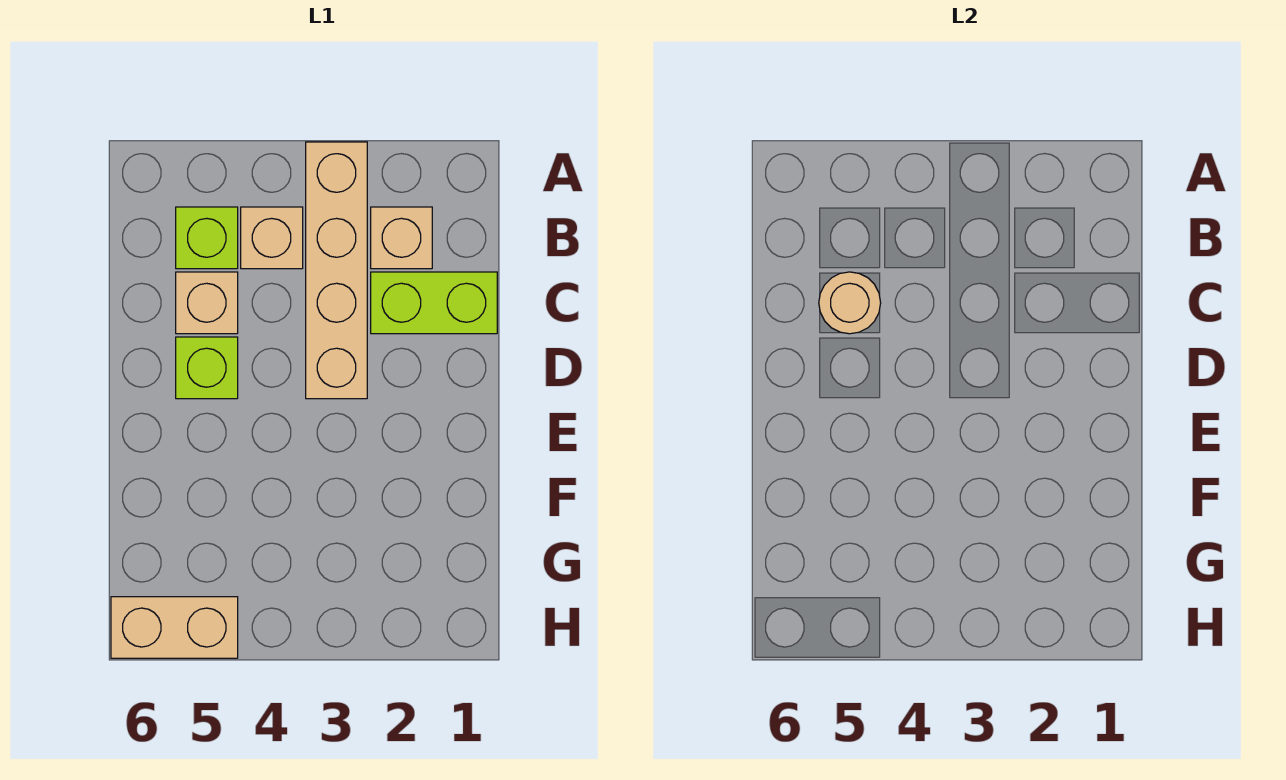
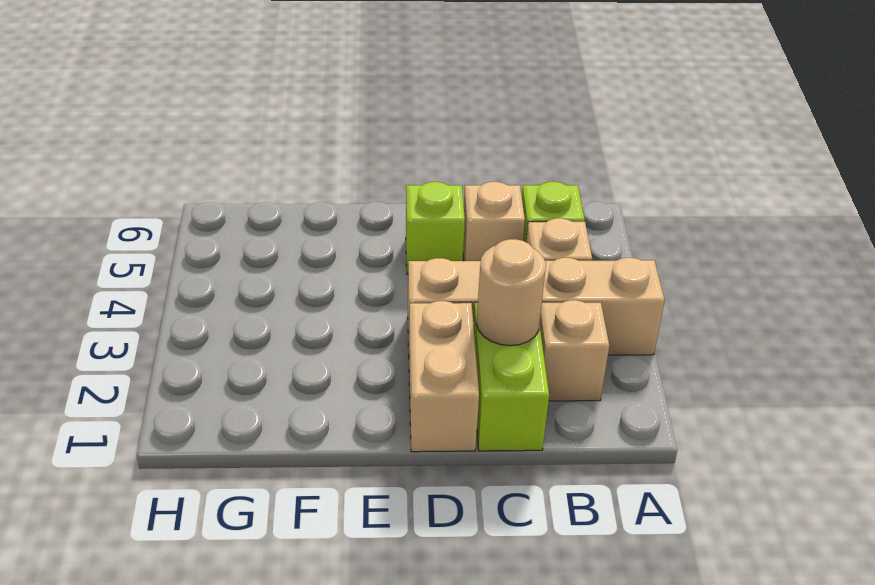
tan round brick C5 level 2 -> tan round brick C2 level 2
tan brick H5:H6 level 1 -> tan brick D1:D2 level 1

